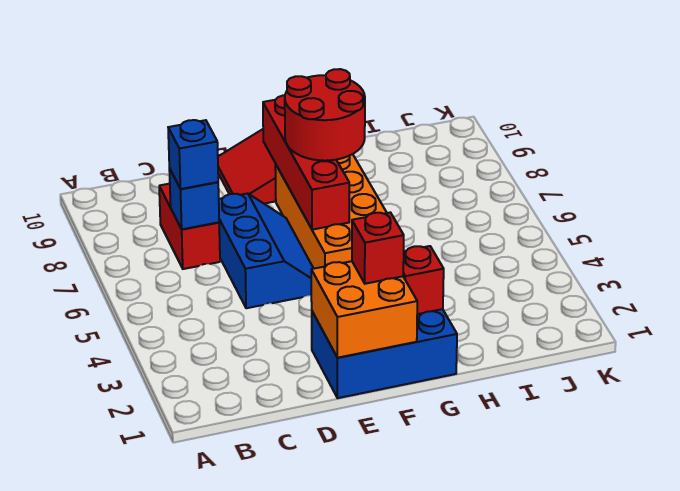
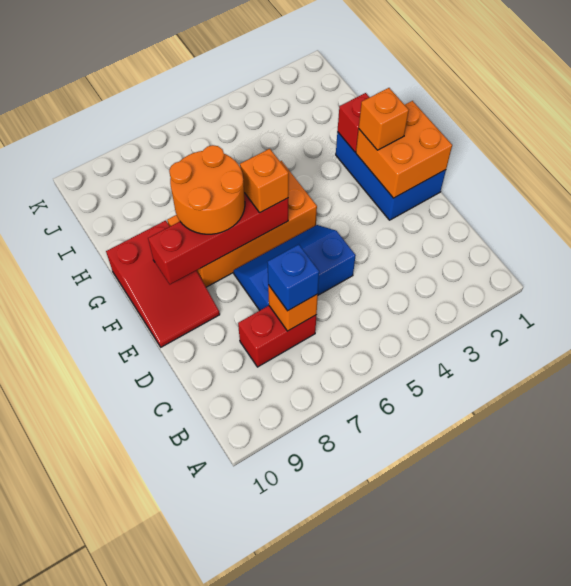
blue brick C7 level 2 -> orange brick C7 level 2
red brick F2 level 3 -> orange brick F2 level 3
none -> orange brick F6 level 3
red round brick F7:G8 level 3 -> orange round brick F7:G8 level 3

